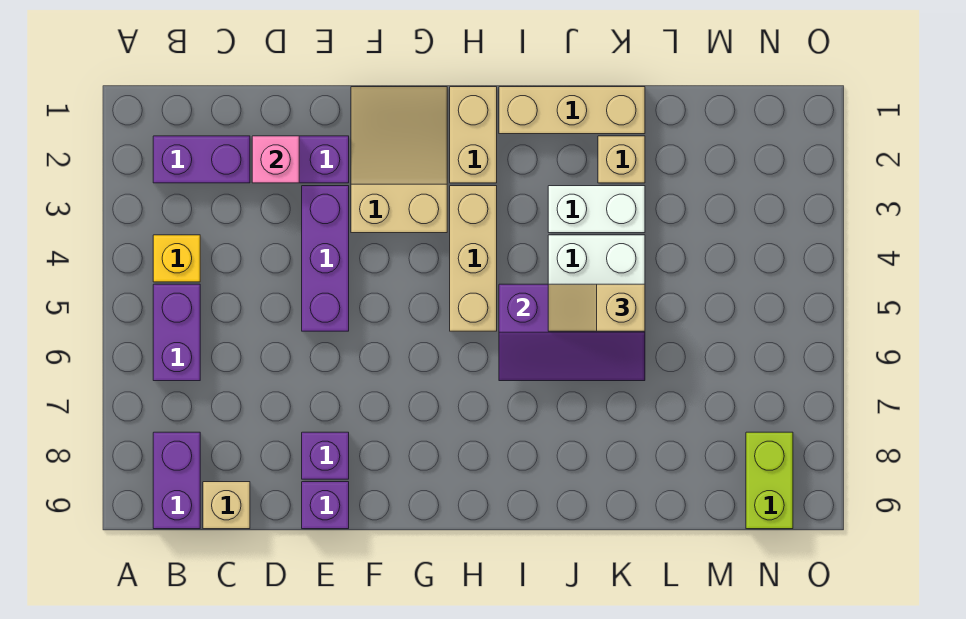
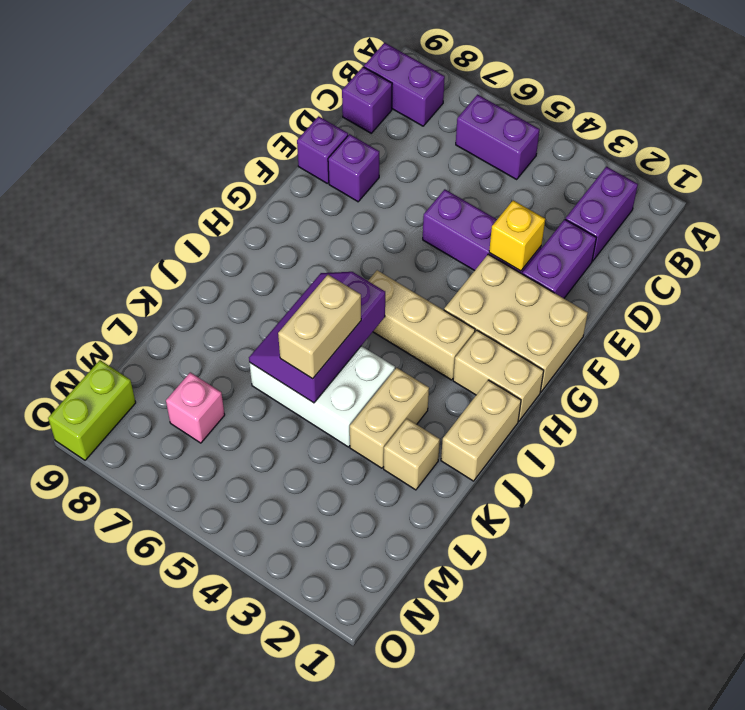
yellow brick B4 level 1 -> yellow brick E3 level 2
tan brick C9 level 1 -> purple brick C9 level 1
pink brick D2 level 2 -> pink brick M7 level 1
tan slope F1:G3 level 1 top 3 -> tan brick F1:G3 level 1
tan brick I1:K1 level 1 -> tan brick I1:J1 level 1
white brick J3:K3 level 1 -> tan brick J3:K3 level 1
tan slope J5:K5 level 3 top K -> tan brick J5:K5 level 3
lime brick N8:N9 level 1 -> lime brick N9:O9 level 1

